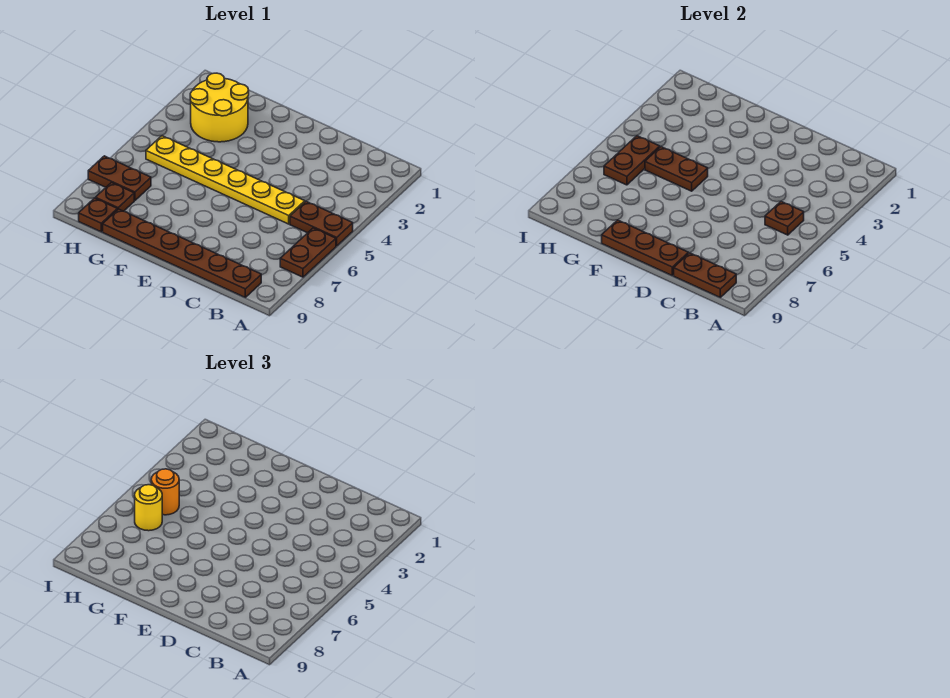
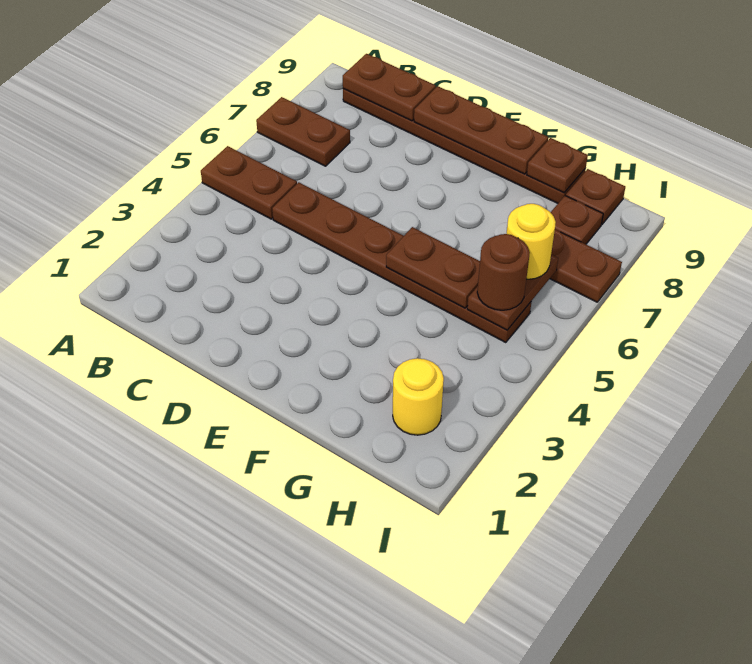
brown plate A6:A7 level 1 -> brown plate A7:B7 level 1
brown plate B5 level 2 -> brown plate G9 level 2
yellow plate C5:H5 level 1 -> brown plate C5:H5 level 1
yellow round brick G2:H3 level 1 -> yellow round brick H2 level 1
orange round brick H5 level 3 -> brown round brick H5 level 3

